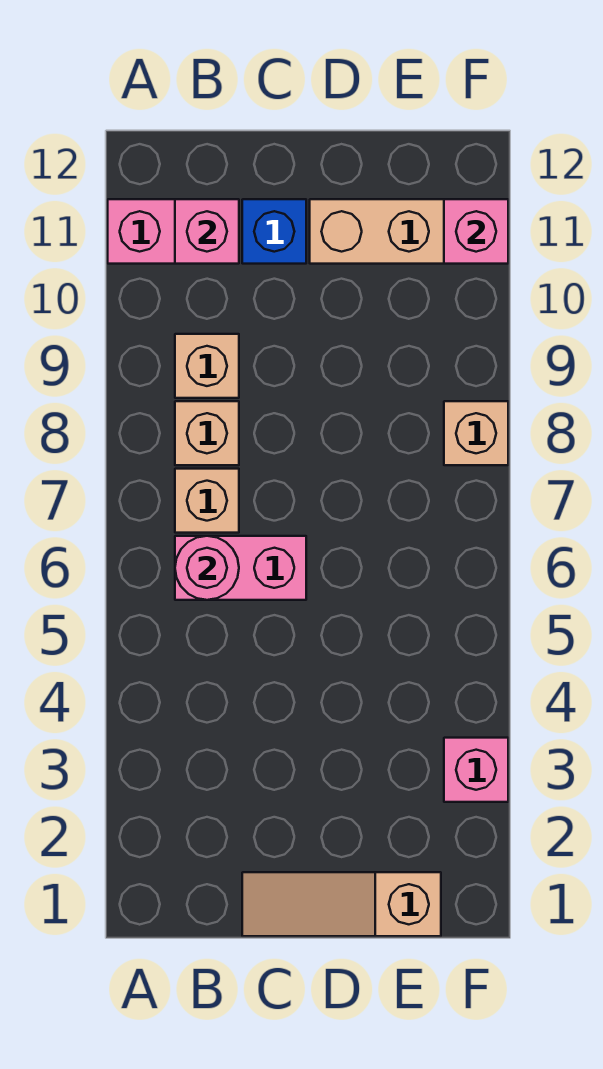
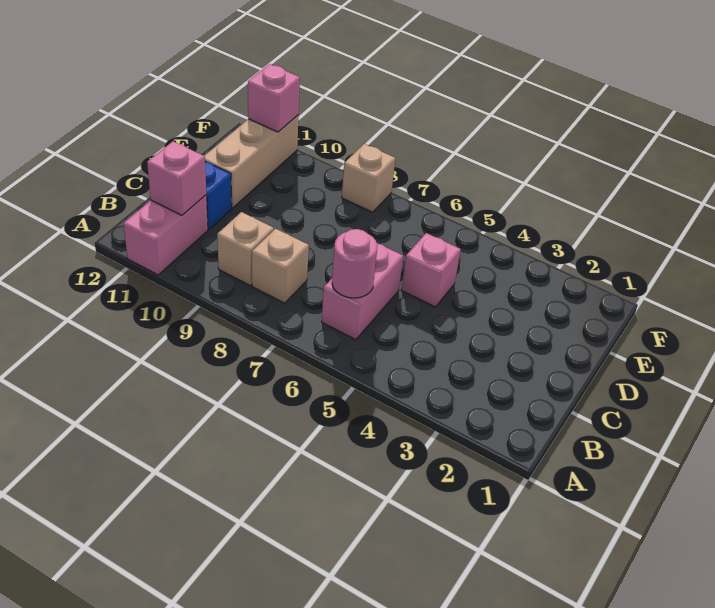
tan brick B7 level 1 -> none
tan slope C1:E1 level 1 top E -> none
pink brick F3 level 1 -> pink brick D5 level 1

